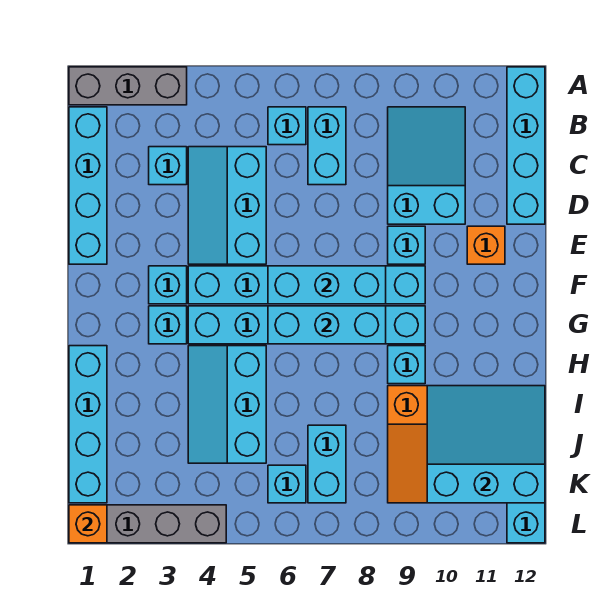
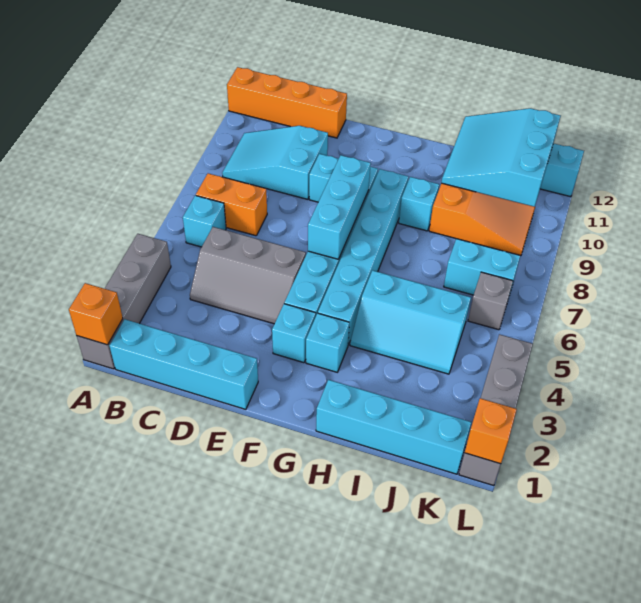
grey brick A1:A3 level 1 -> grey brick A1:A4 level 1
cyan brick A12:D12 level 1 -> orange brick A12:D12 level 1
cyan brick B7:C7 level 1 -> orange brick B7:C7 level 1
cyan brick C3 level 1 -> none
cyan slope C4:E5 level 1 top 5 -> grey slope C4:E5 level 1 top 5
orange brick E11 level 1 -> orange brick A1 level 2
cyan brick G6:G8 level 2 -> none
cyan brick K6 level 1 -> grey brick K6 level 1

